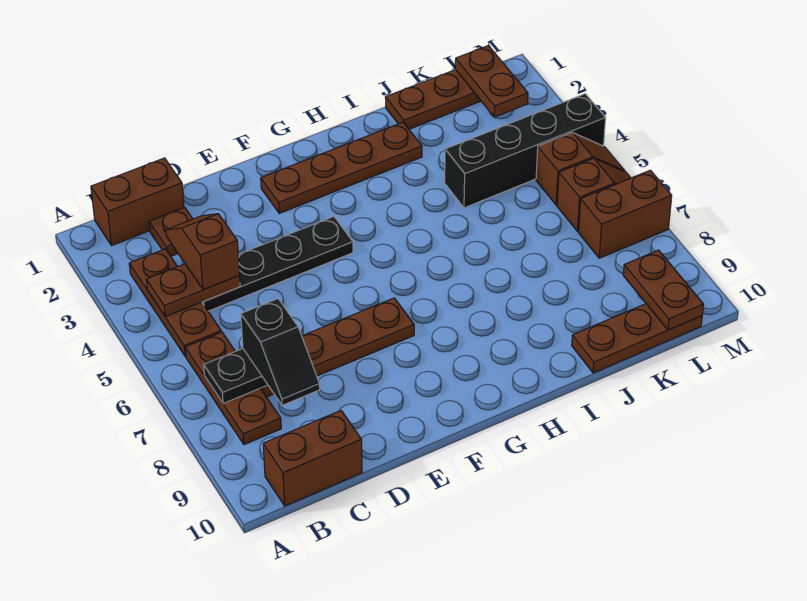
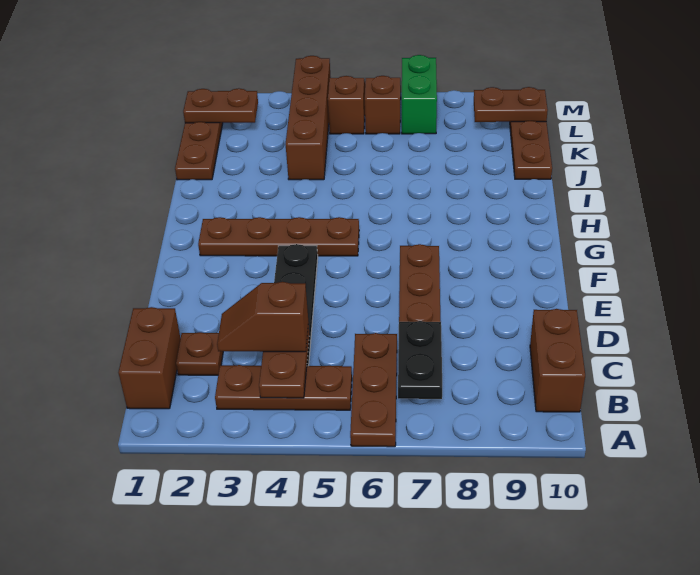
brown plate B6:B8 level 1 -> brown plate A6:C6 level 1
black slope C7:C8 level 3 top 7 -> none
brown plate F2:I2 level 1 -> brown plate G2:G5 level 1
black brick J4:M4 level 1 -> brown brick J4:M4 level 1
brown brick L7:M7 level 1 -> green brick L7:M7 level 1

